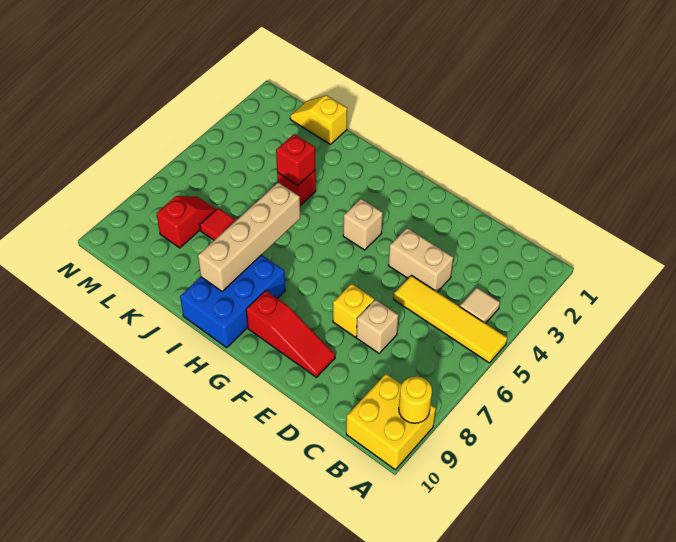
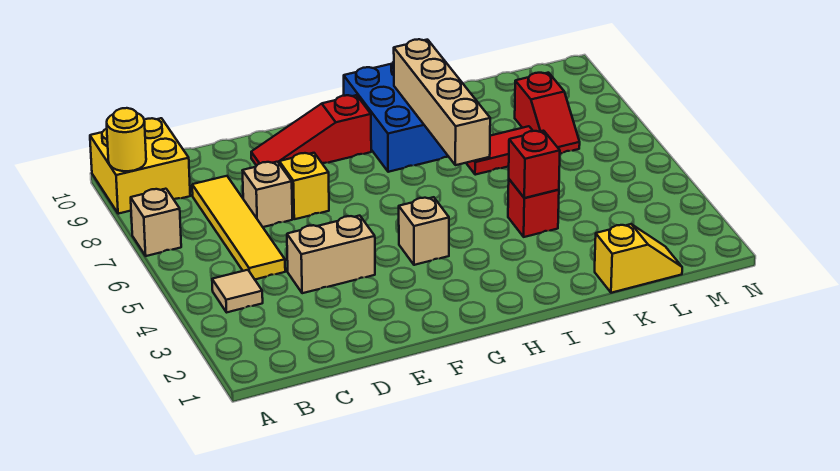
yellow tile A5:D5 level 1 -> yellow tile C5:C8 level 1
none -> tan brick A7 level 1

